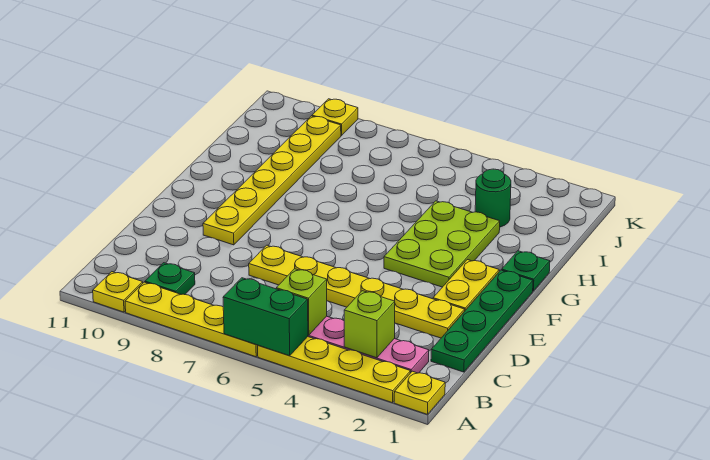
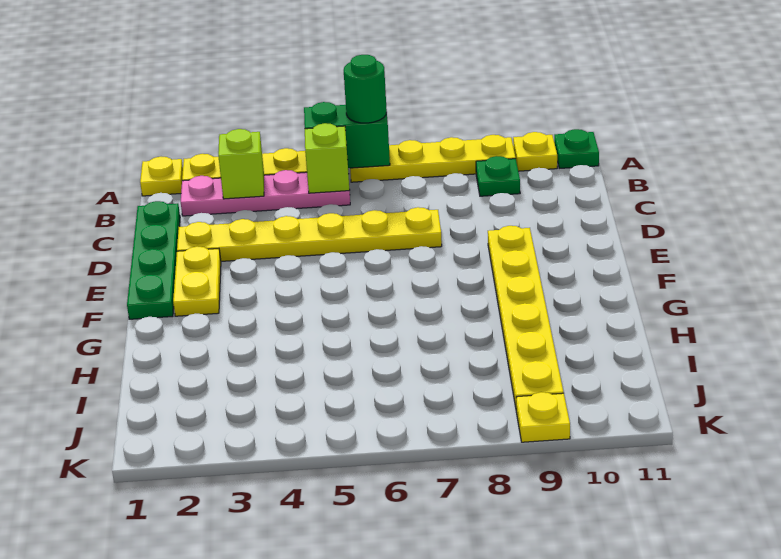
lime plate F3:H4 level 1 -> none
green plate G1 level 1 -> green plate A11 level 1
green round brick I3 level 1 -> green round brick A6 level 3

